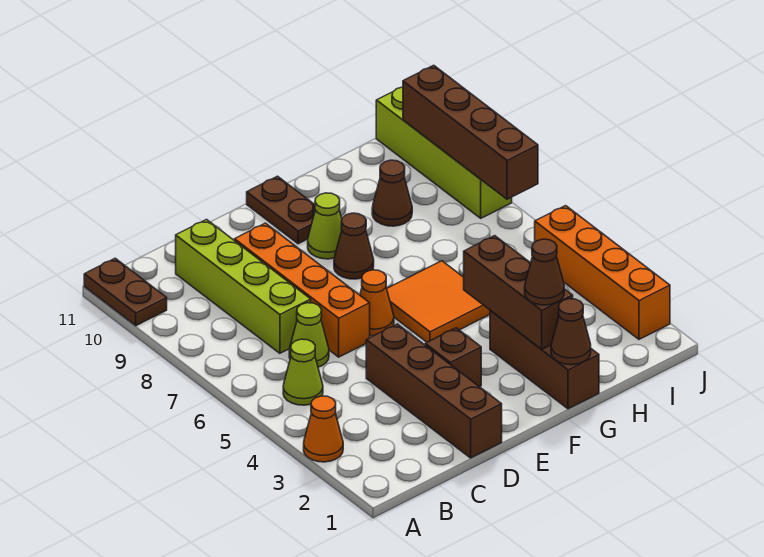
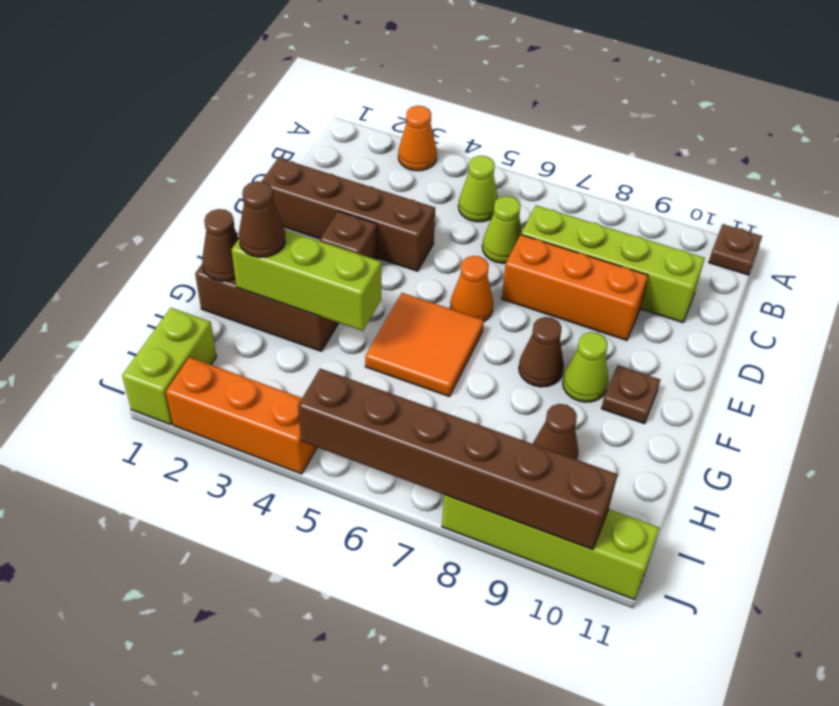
brown plate A10:A11 level 1 -> brown plate A11 level 1
orange brick D6:D9 level 1 -> orange brick D7:D9 level 1
brown plate F10:F11 level 1 -> brown plate F10 level 1
brown brick G2:G4 level 2 -> lime brick G2:G4 level 2
none -> lime brick I1:J1 level 1
orange brick J2:J5 level 1 -> orange brick J2:J4 level 1
brown brick J7:J10 level 2 -> brown brick J5:J10 level 2

